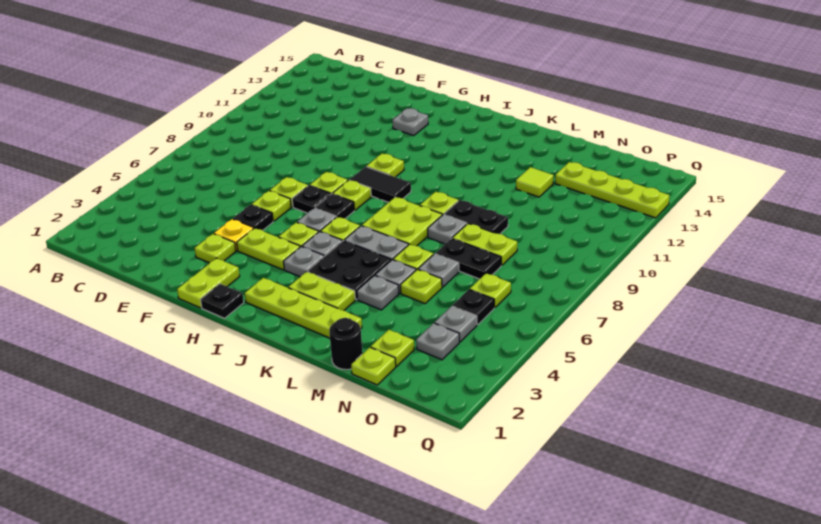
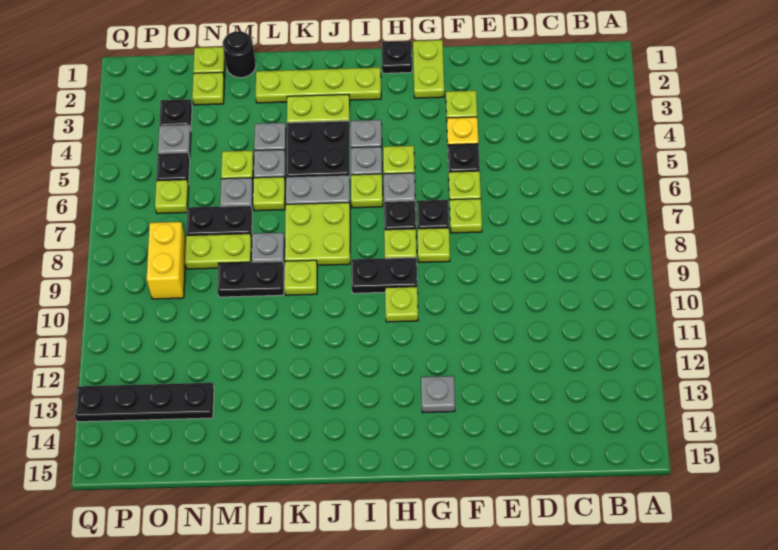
lime plate G4:H4 level 1 -> none
black tile H9:I9 level 1 -> black plate H9:I9 level 1
lime tile M12 level 1 -> none
lime plate N13:Q13 level 1 -> black plate N13:Q13 level 1
grey plate O3 level 1 -> black plate O3 level 1
none -> yellow brick O8:O9 level 1

